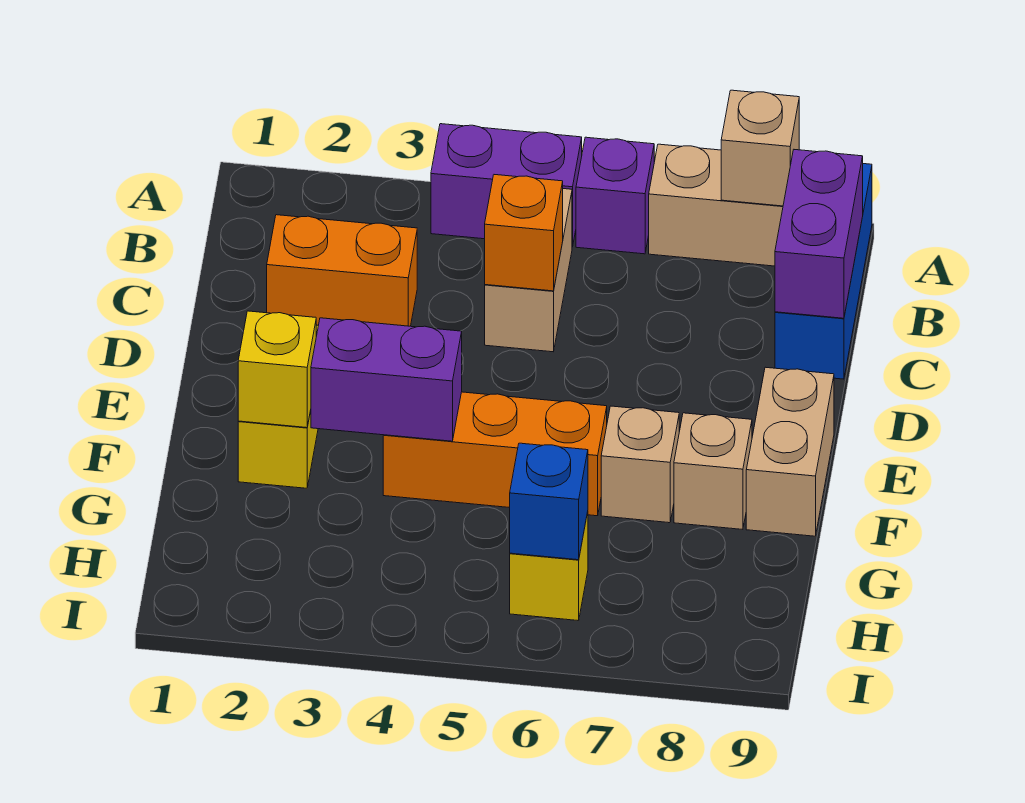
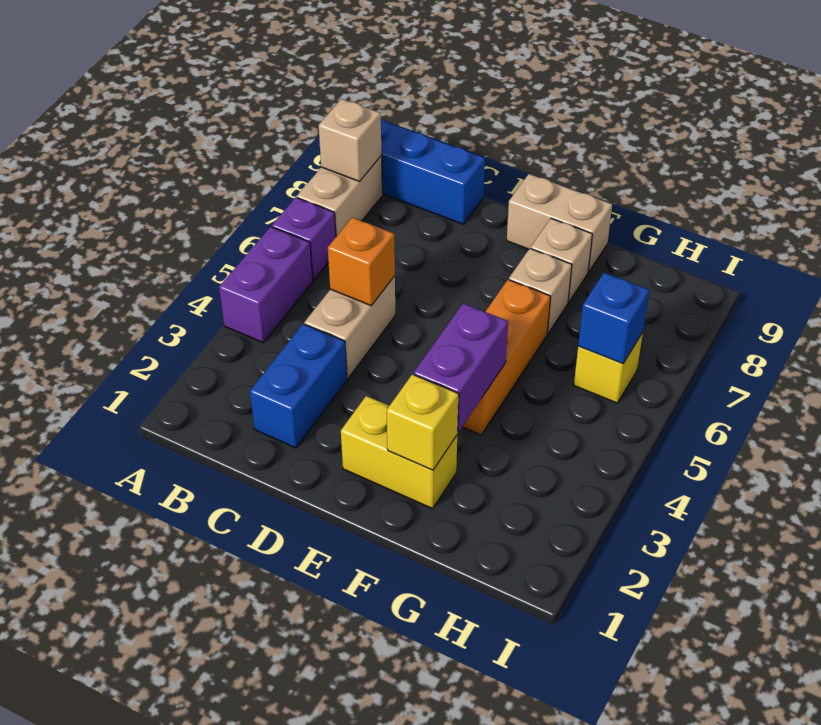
tan brick B5:C5 level 1 -> tan brick C4:C5 level 1
purple brick B9:C9 level 2 -> none
orange brick C2:C3 level 1 -> blue brick C2:C3 level 1

